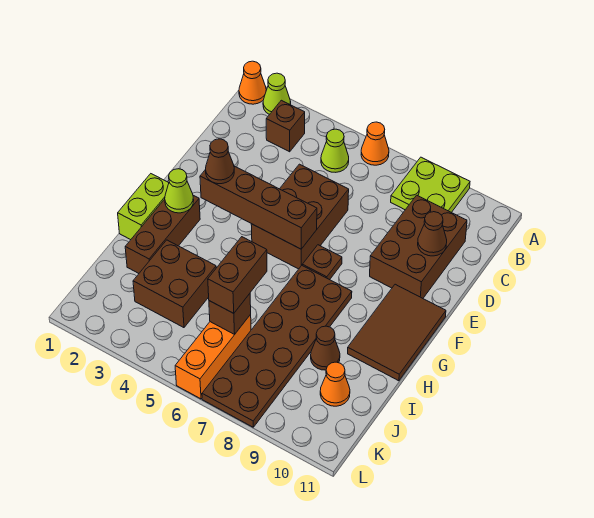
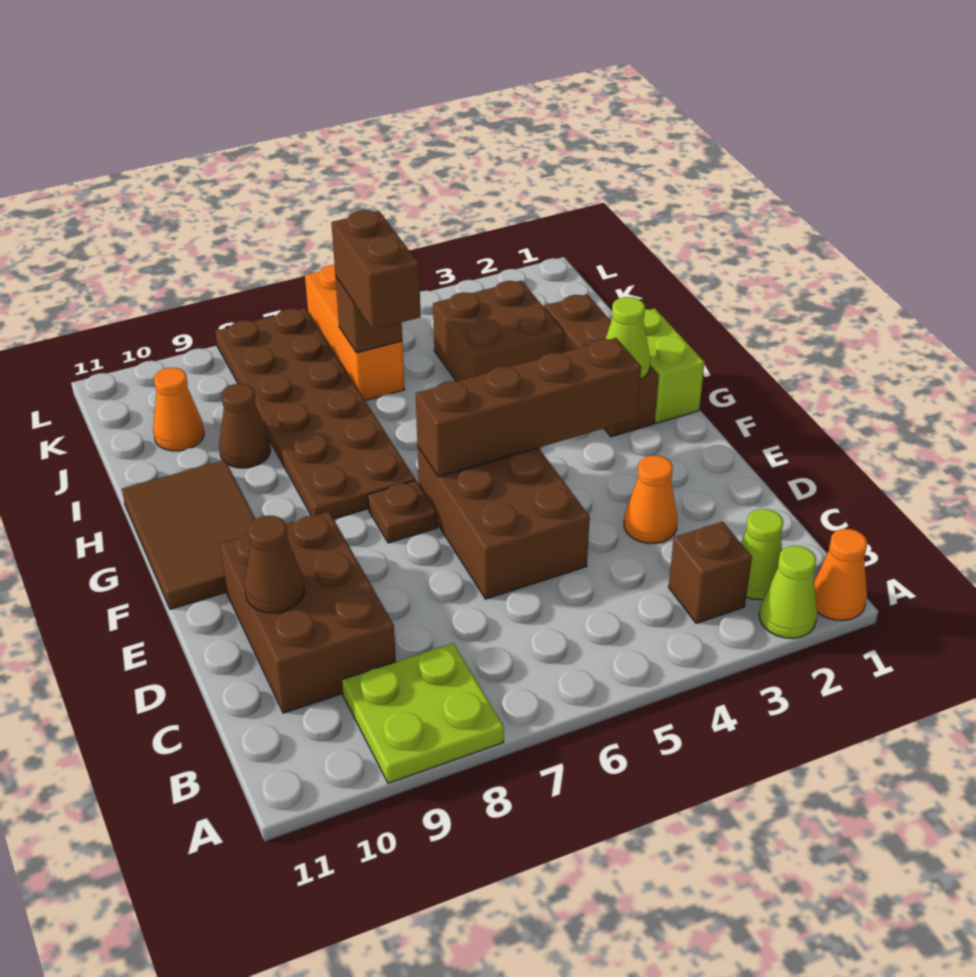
orange cone A6 level 1 -> orange cone D3 level 1
lime cone B5 level 1 -> lime cone B2 level 1
brown cone F3 level 3 -> none

